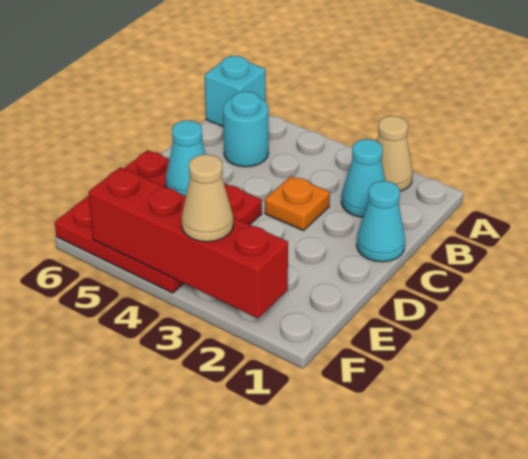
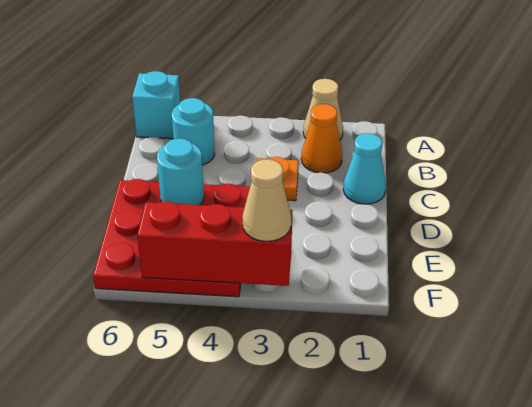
cyan cone B2 level 1 -> orange cone B2 level 1
cyan cone D5 level 2 -> cyan round brick D5 level 2
red brick F2:F5 level 2 -> red brick F3:F5 level 2

